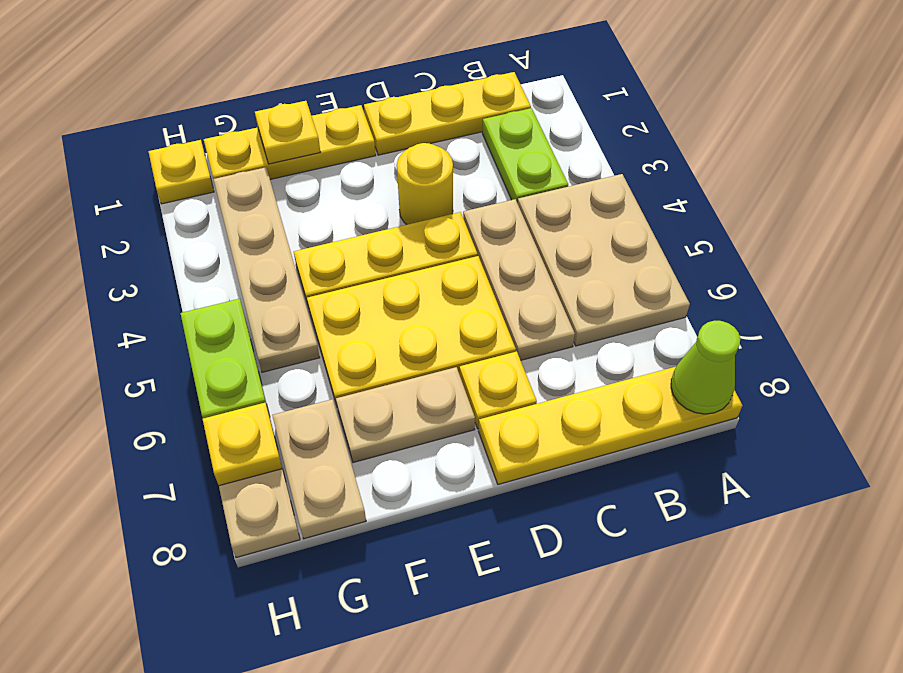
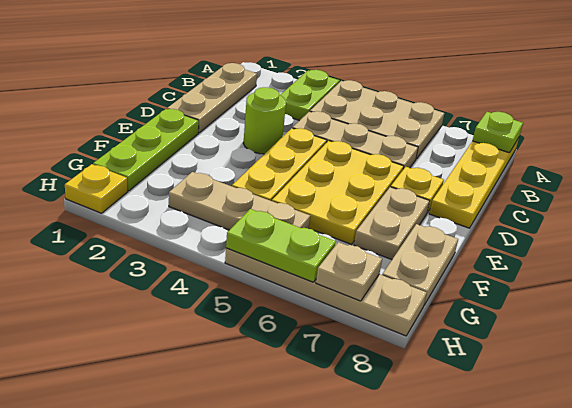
lime cone A8 level 2 -> lime plate A8 level 2
yellow plate B1:D1 level 1 -> tan plate B1:D1 level 1
lime plate B2:B3 level 1 -> lime plate A3:B3 level 1
yellow round brick D3 level 1 -> lime round brick D3 level 1
yellow plate E1:G1 level 1 -> lime plate E1:G1 level 1
yellow plate F1 level 2 -> none
tan plate G2:G5 level 1 -> tan plate G3:G5 level 1
tan plate G7:G8 level 1 -> tan plate F8:G8 level 1
yellow plate H7 level 2 -> tan plate H7 level 2

